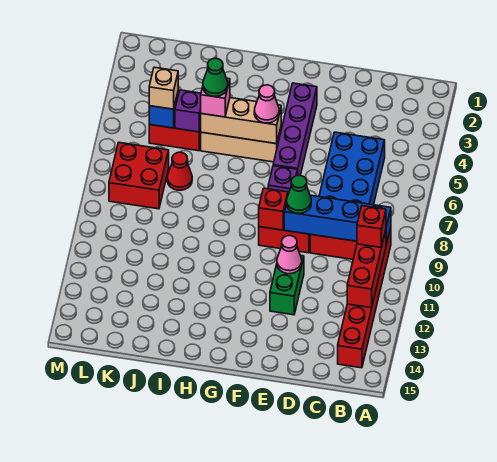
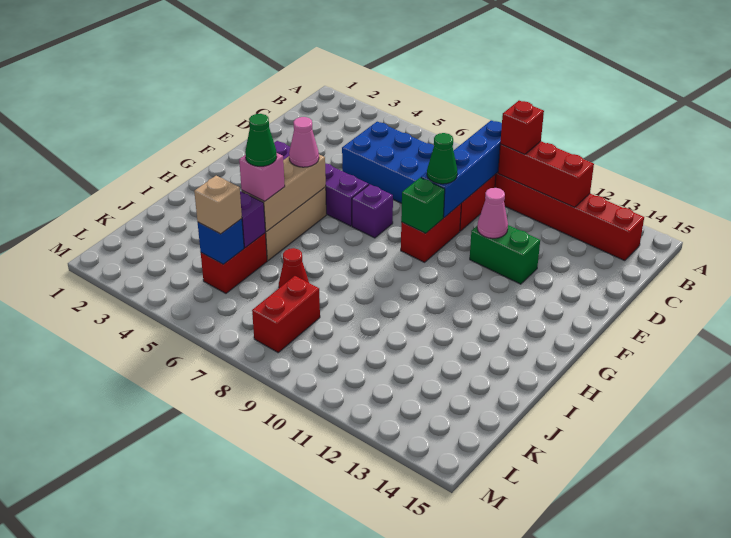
red brick F9 level 2 -> green brick F9 level 2
red brick K7:L8 level 1 -> red brick K8:L8 level 1

